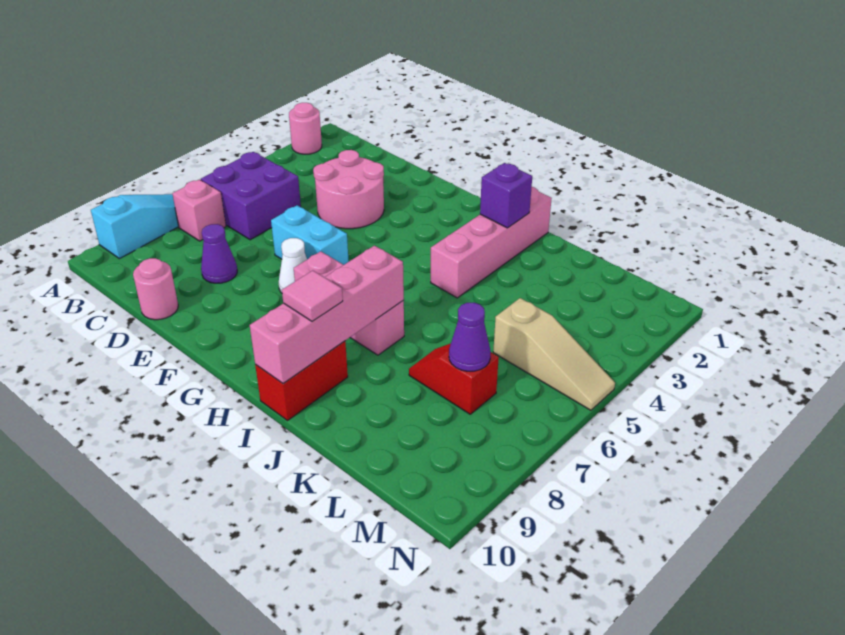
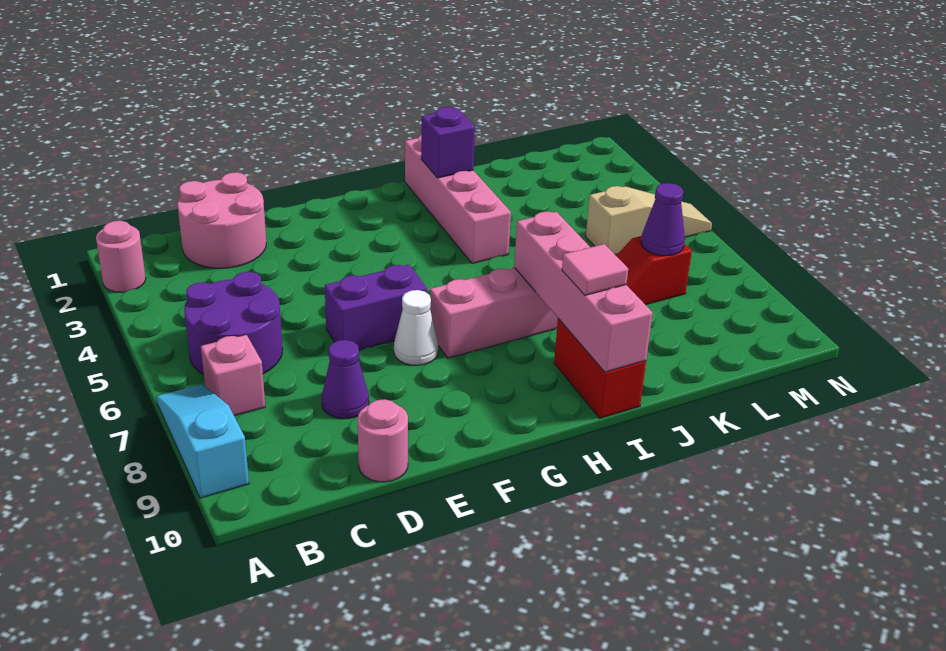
purple brick B5:C6 level 1 -> purple round brick B5:C6 level 1
pink round brick D3:E4 level 1 -> pink round brick C1:D2 level 1
cyan brick E6:F6 level 1 -> purple brick E6:F6 level 1

